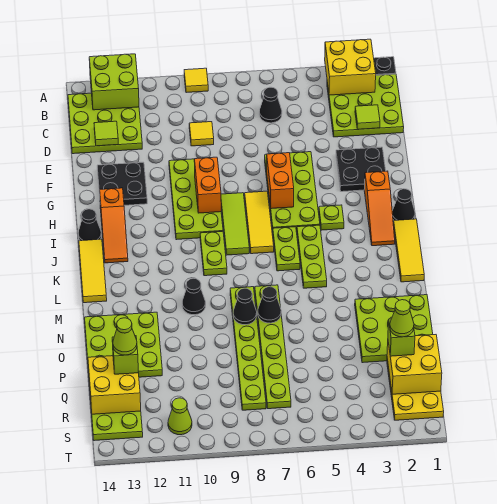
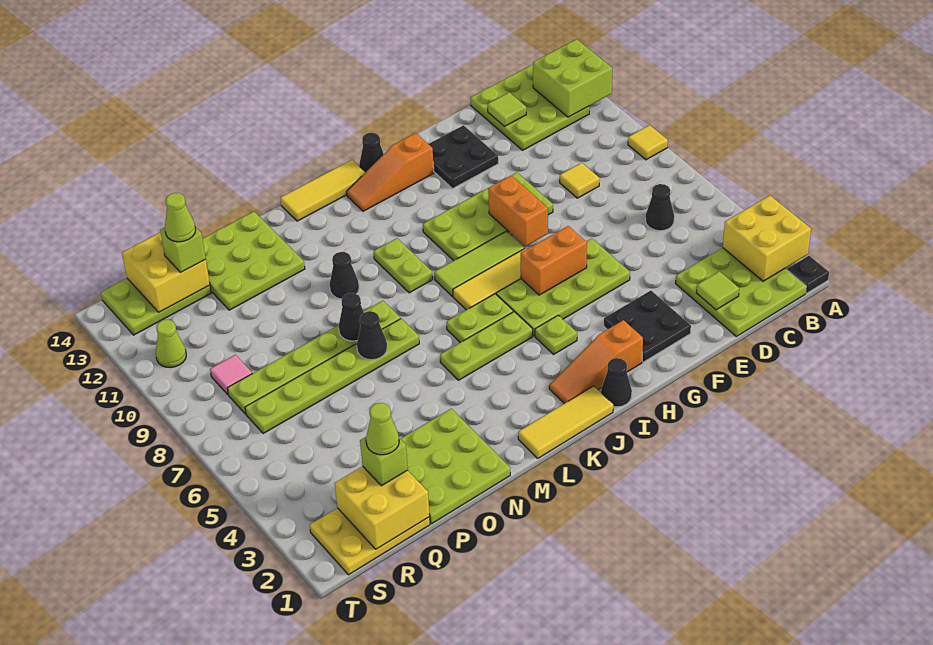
orange brick G9:H9 level 2 -> orange brick G8:G9 level 2
lime plate J9:K9 level 1 -> lime plate K9:K10 level 1
none -> pink tile R9 level 1

